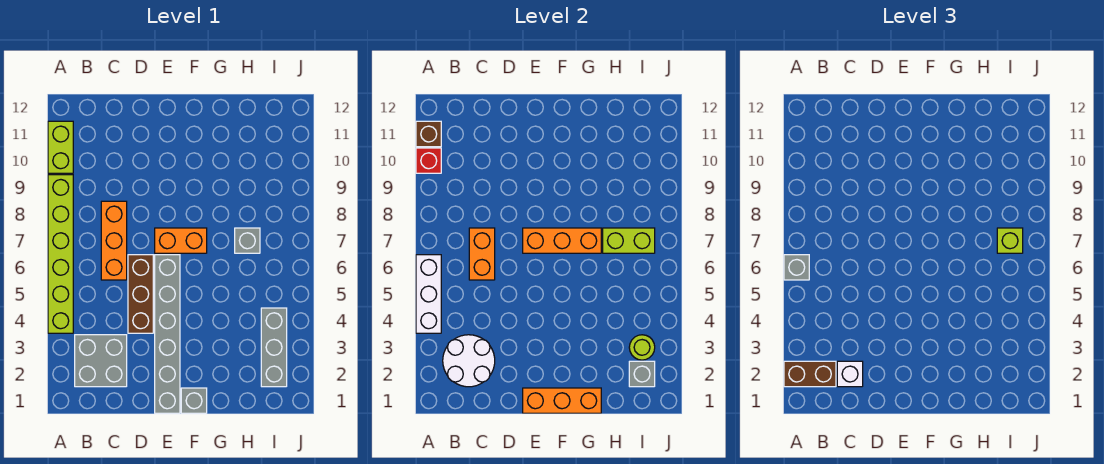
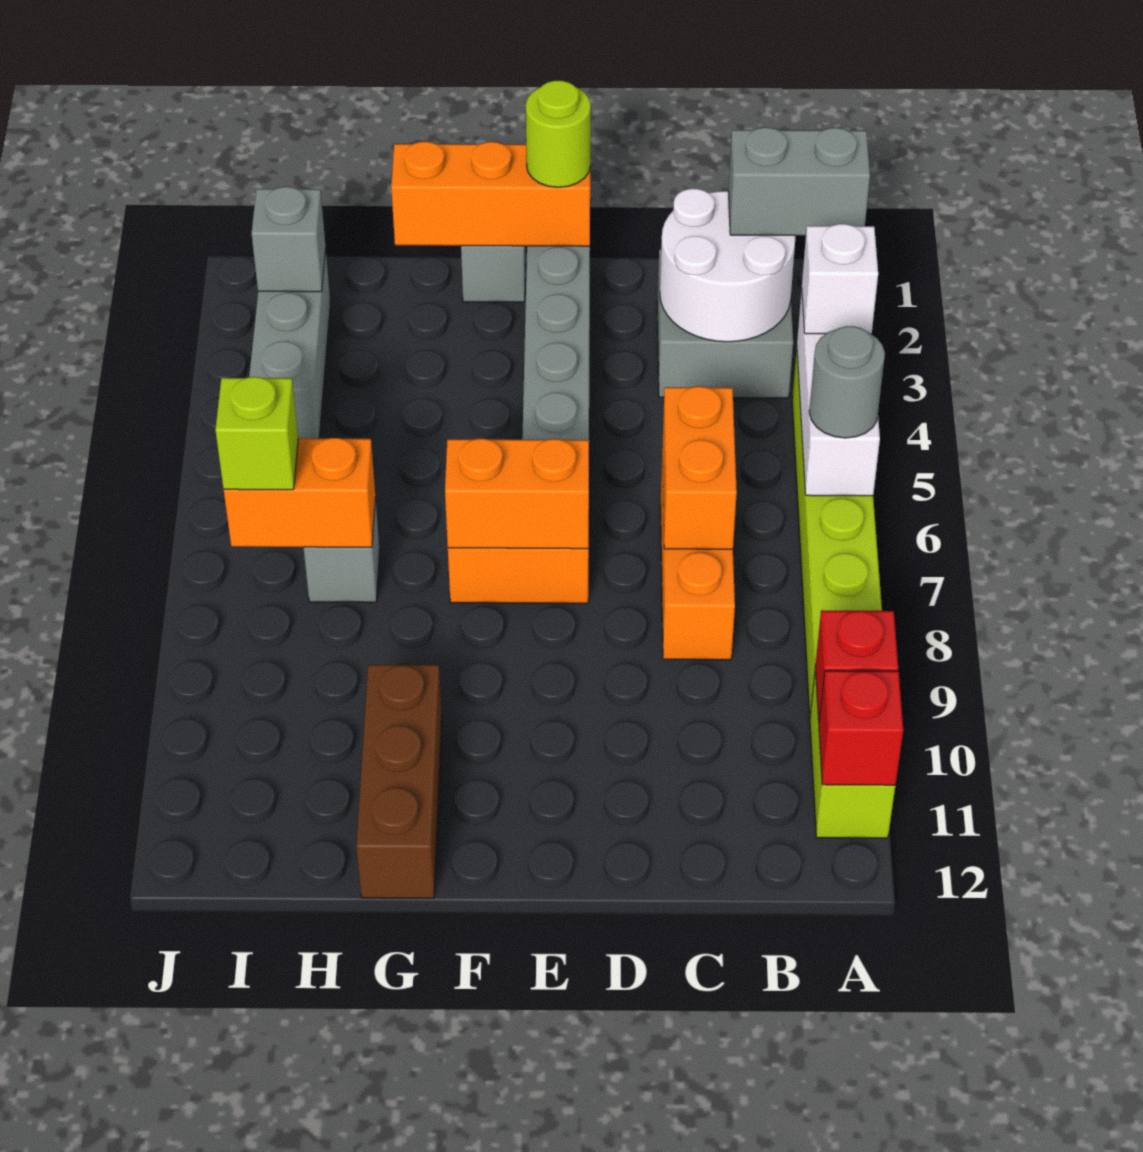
brown brick A2:B2 level 3 -> grey brick A2:B2 level 3
grey brick A6 level 3 -> grey round brick A6 level 3
brown brick A11 level 2 -> red brick A11 level 2
white brick C2 level 3 -> white brick A4 level 3
brown brick D4:D6 level 1 -> brown brick G10:G12 level 1
orange brick E7:G7 level 2 -> orange brick E7:F7 level 2
lime brick H7:I7 level 2 -> orange brick H7:I7 level 2
lime round brick I3 level 2 -> lime round brick E1 level 3

